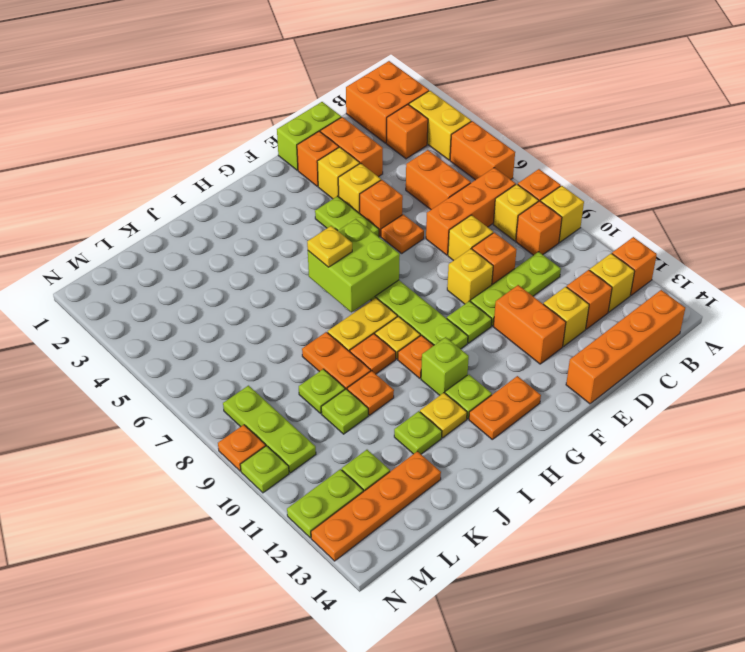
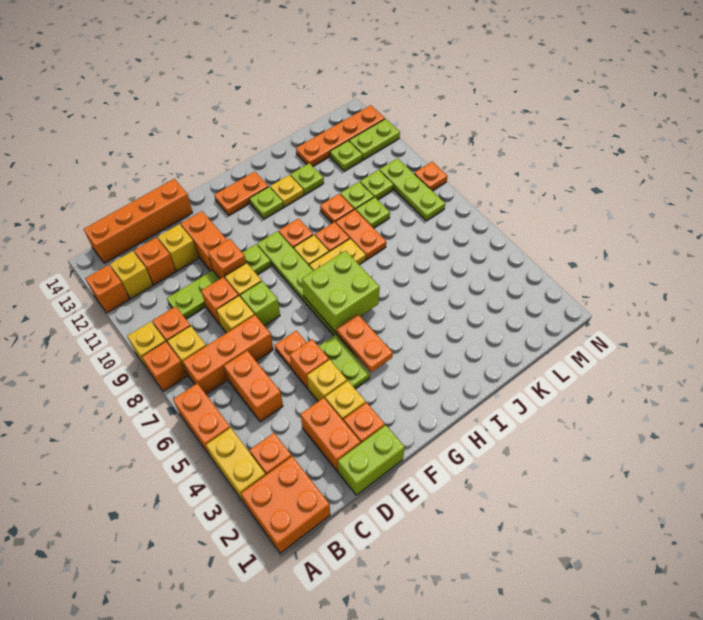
none -> orange brick E10 level 2
none -> orange plate G4:G5 level 2
yellow plate H6 level 3 -> none
lime brick H11 level 1 -> lime brick E8 level 1
lime plate N10 level 1 -> lime plate L10 level 1

